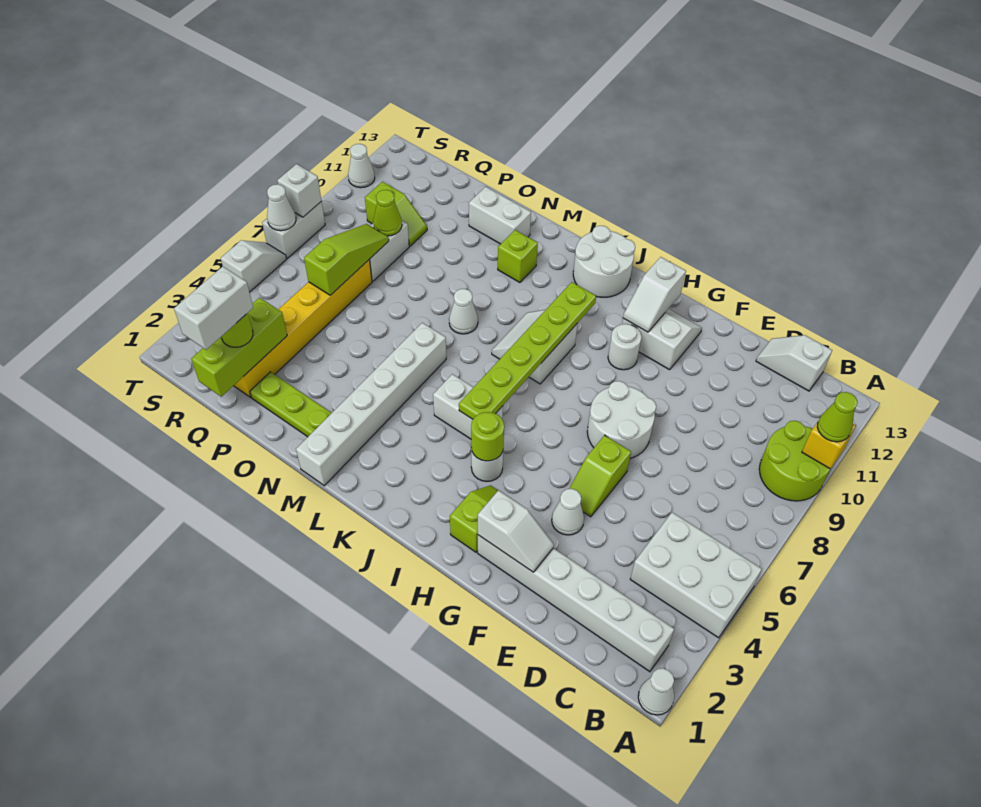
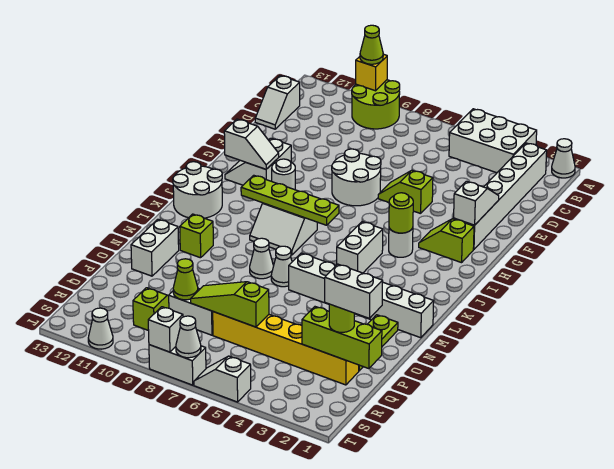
white brick A4:C5 level 1 -> white brick A3:B5 level 1
white cone F4 level 1 -> white cone M7 level 1
lime slope F5:F6 level 1 top 6 -> lime slope F5:F6 level 1 top 5
lime plate J5:J10 level 2 -> lime plate J7:J10 level 2

